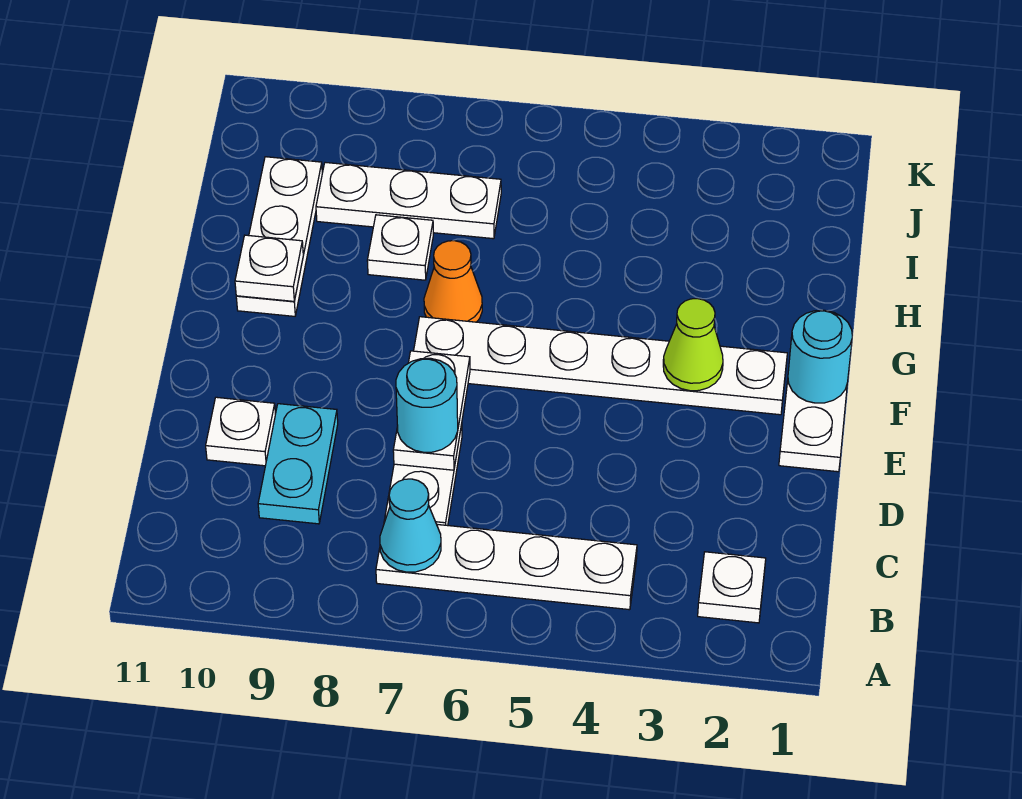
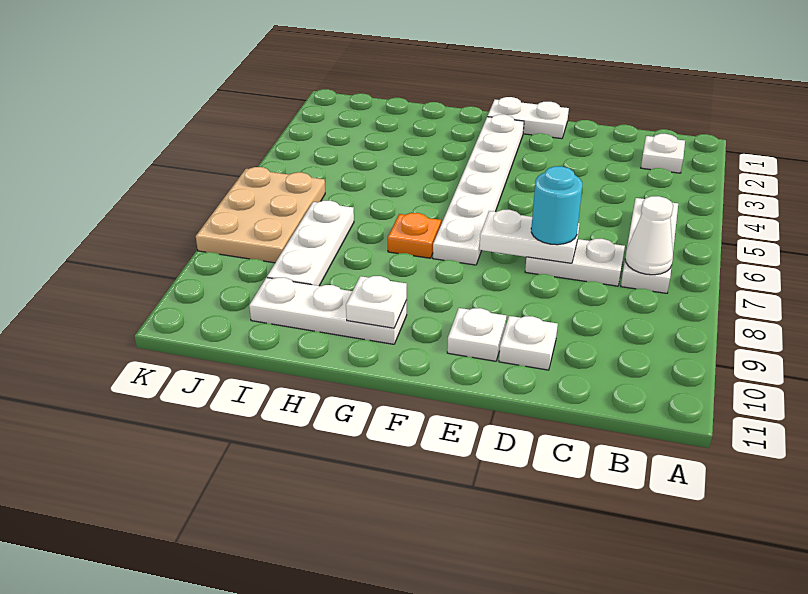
white plate B4:B7 level 1 -> white plate B5:B7 level 1
cyan cone B7 level 2 -> white cone B7 level 2
cyan plate C9:D9 level 1 -> none
cyan round brick F1 level 2 -> none
lime cone F3 level 2 -> none
orange cone G7 level 1 -> orange plate G7 level 1
white plate H8 level 1 -> white plate E10 level 1
none -> tan plate J6:K8 level 1

